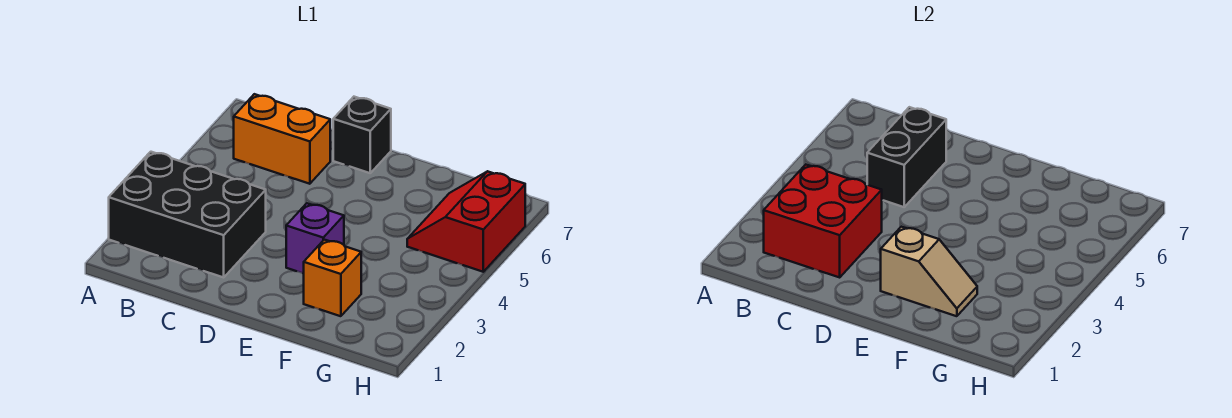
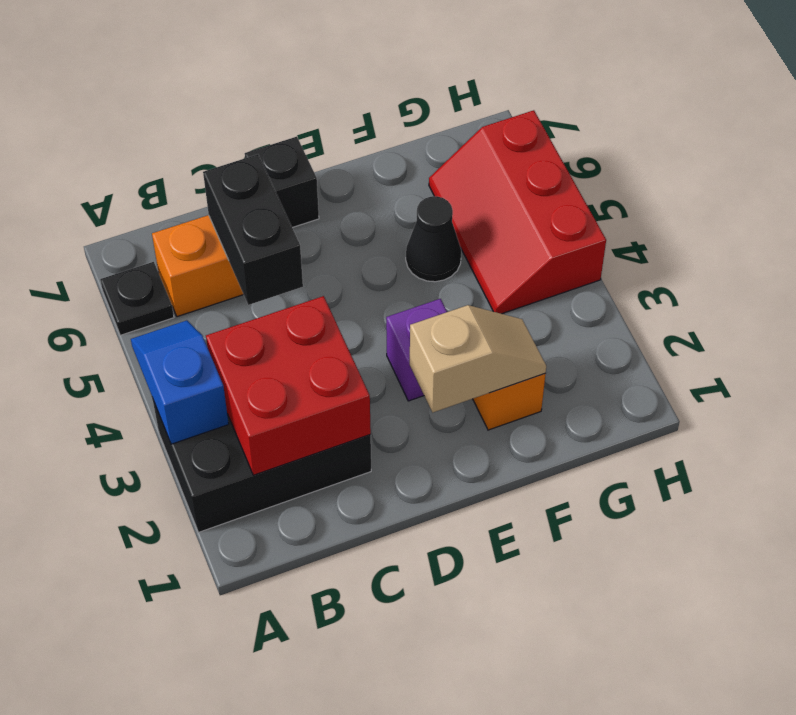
none -> blue slope A3:A4 level 2 top 3
none -> black plate A6 level 1
none -> black cone F5 level 1
red slope G5:H6 level 1 top H -> red slope G4:H6 level 1 top H

